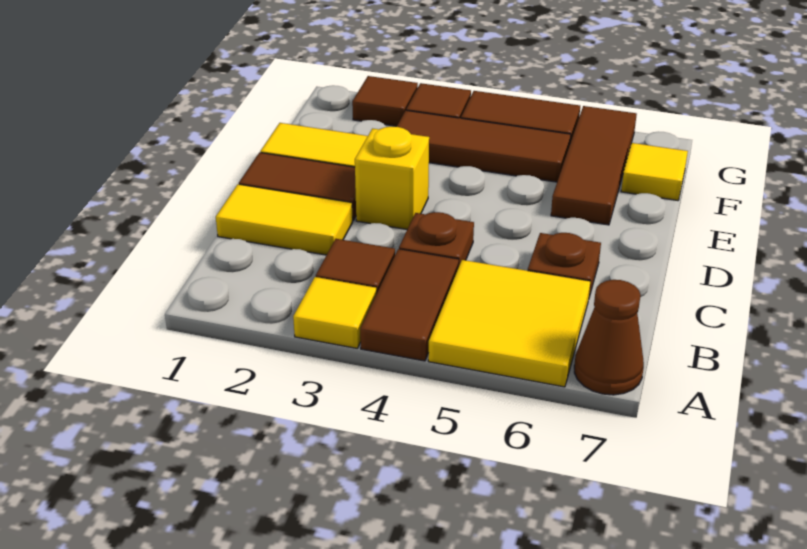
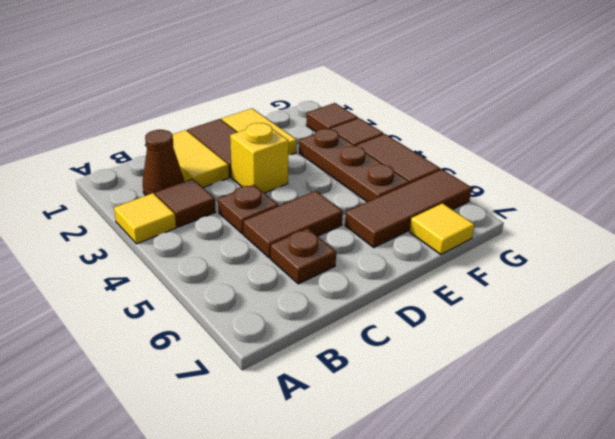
brown tile A4:B4 level 1 -> brown tile C5:D5 level 1
yellow tile A5:B6 level 1 -> none
brown cone A7 level 1 -> brown cone B2 level 1
brown tile F3:F5 level 1 -> brown plate F3:F5 level 1

